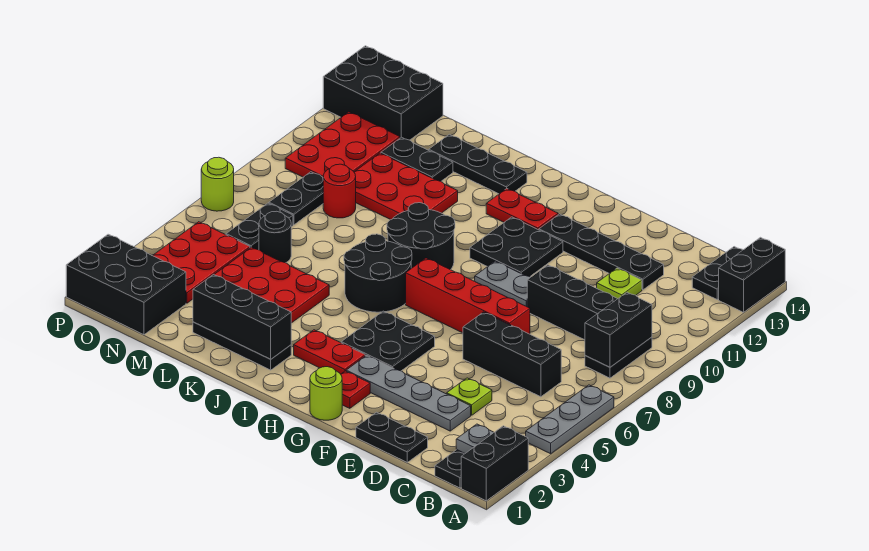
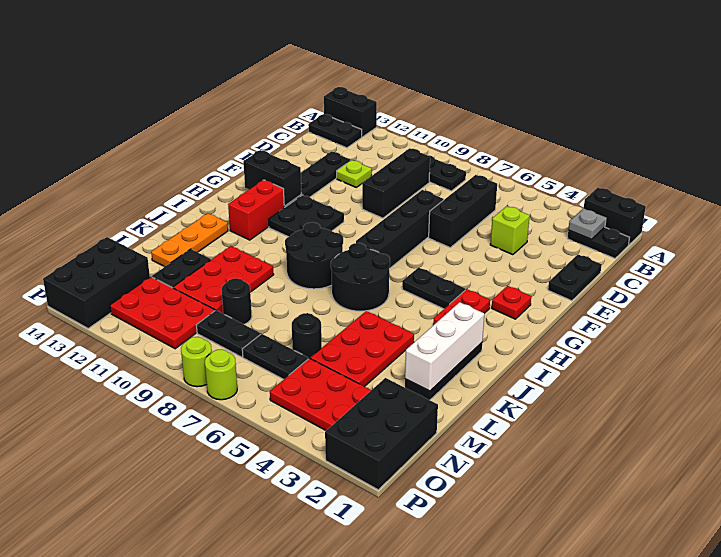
grey plate A4:A6 level 1 -> none
black brick B8:B9 level 2 -> black brick G12:G13 level 2
grey plate D3:G3 level 1 -> none
lime plate D4 level 1 -> lime brick D4 level 1
red brick E7:H7 level 1 -> black brick E7:H7 level 1
grey plate F9:G9 level 1 -> none
lime round brick G1 level 1 -> lime round brick P8 level 1
black plate G4:H5 level 1 -> black plate H4:H5 level 1
red plate H12:I12 level 1 -> red brick H12:I12 level 1
black brick J2:L2 level 2 -> white brick J2:L2 level 2
black plate J13:L13 level 1 -> orange plate J13:L13 level 1
red round brick M9 level 1 -> black round brick M9 level 1

